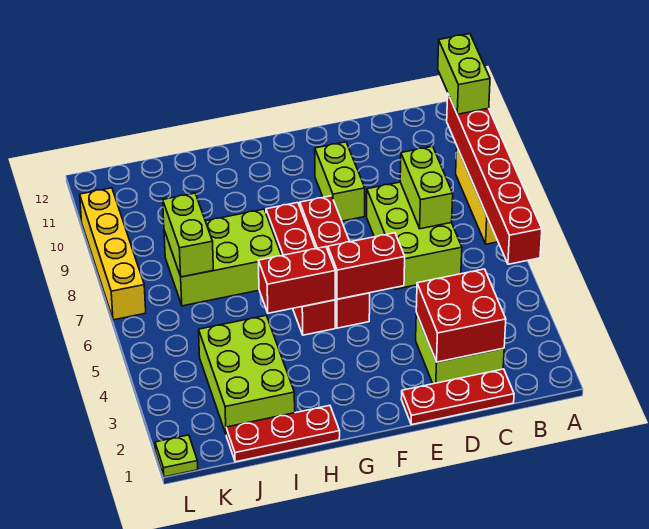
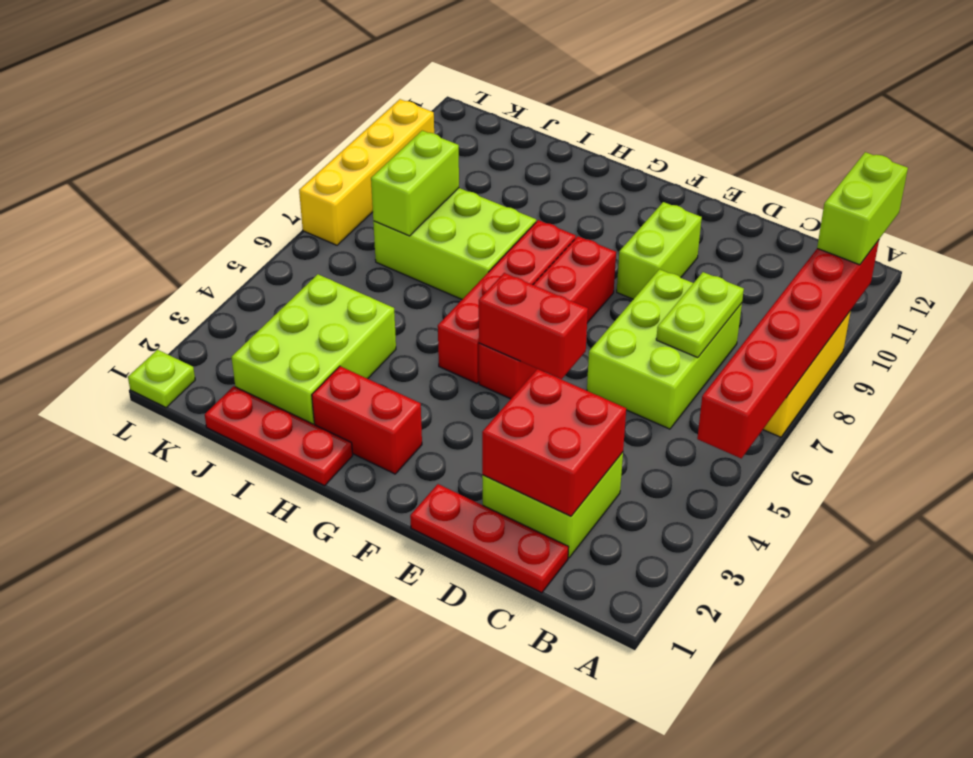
lime brick C7:C8 level 2 -> lime plate C7:C8 level 2
red brick G5:H5 level 2 -> red brick G2:H2 level 1

